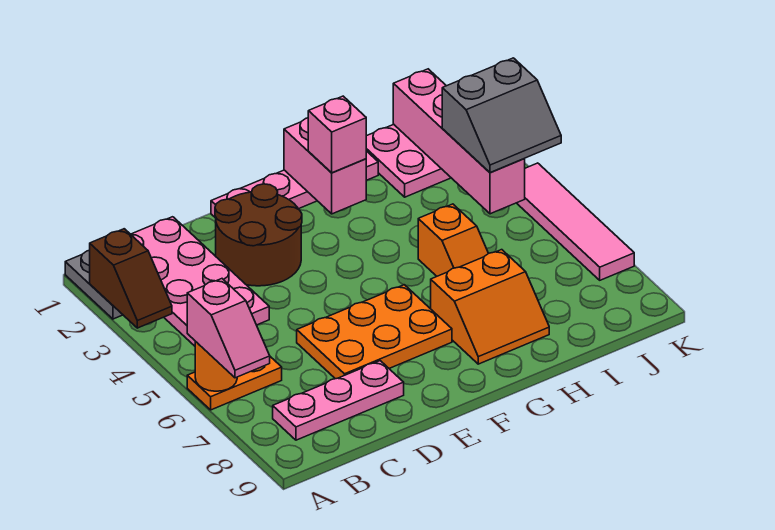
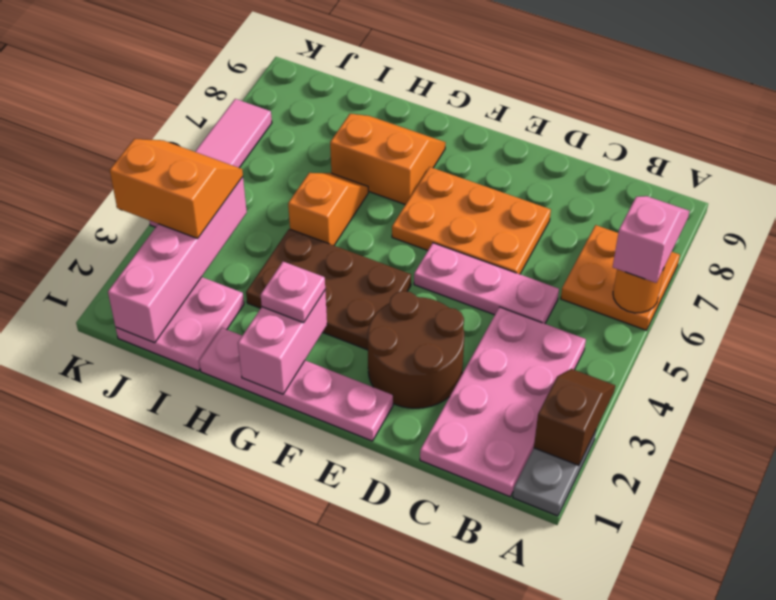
orange plate A6:B6 level 1 -> orange plate A6:B7 level 1
pink plate B8:D8 level 1 -> pink plate C5:E5 level 1
none -> brown plate F3:H4 level 1
pink brick G2 level 3 -> pink plate G2 level 3
grey slope J3:K4 level 3 top 3 -> orange slope J3:K4 level 3 top 3

